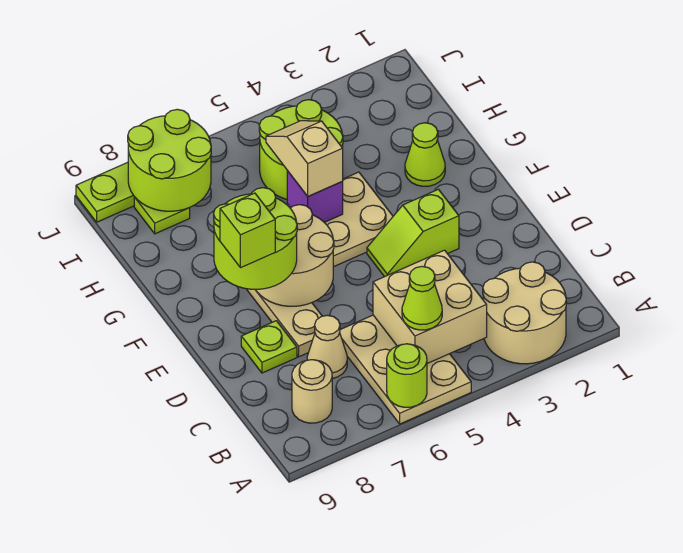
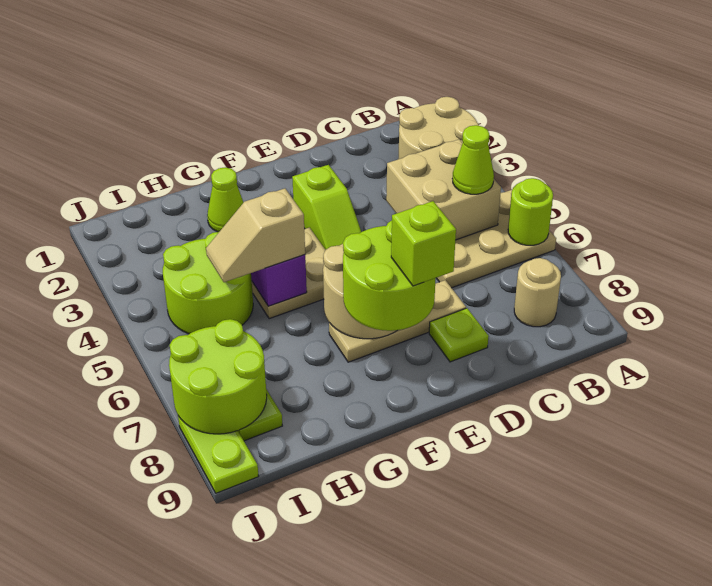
tan cone C7 level 1 -> none

